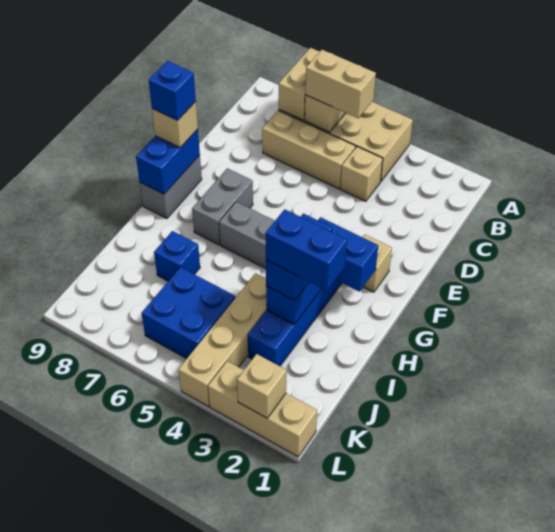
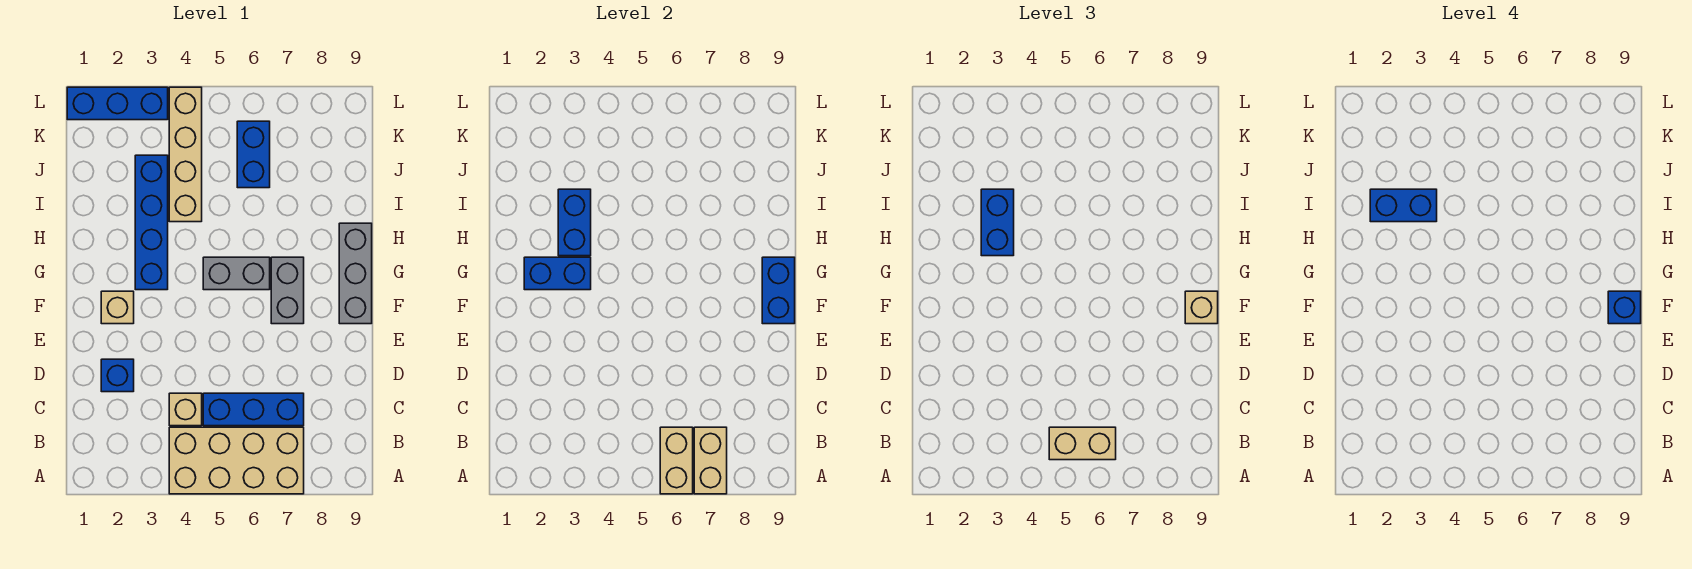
tan brick C5:C7 level 1 -> blue brick C5:C7 level 1
grey brick F9:G9 level 1 -> grey brick F9:H9 level 1
blue brick I7 level 1 -> blue brick D2 level 1
blue brick J5:K6 level 1 -> blue brick J6:K6 level 1
tan brick L1:L3 level 1 -> blue brick L1:L3 level 1
tan brick L2 level 2 -> none

